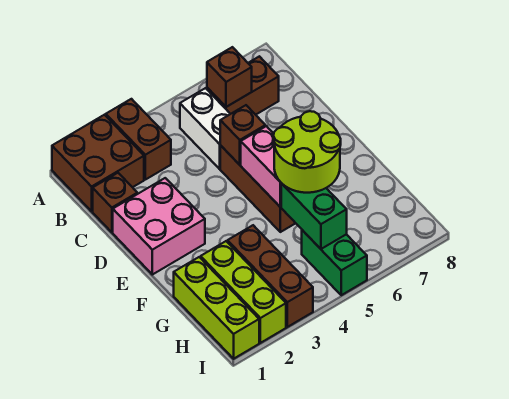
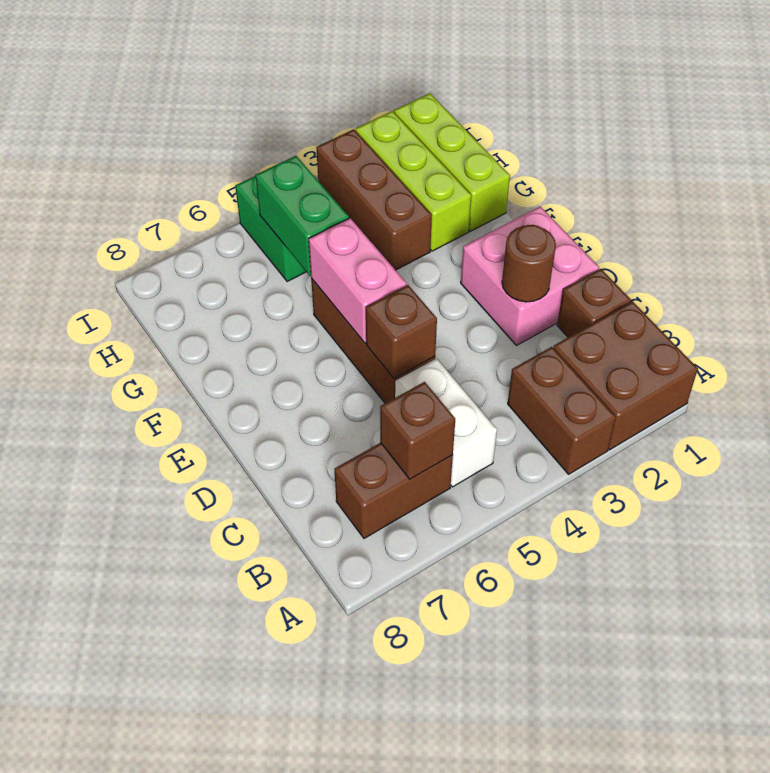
none -> brown round brick D2 level 2
lime round brick F5:G6 level 3 -> none

